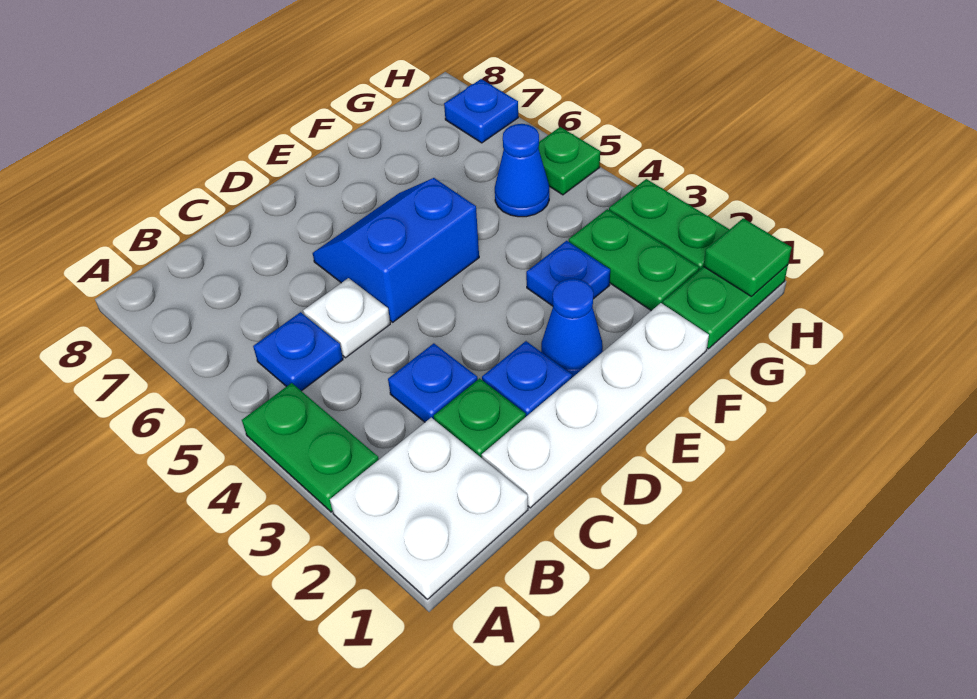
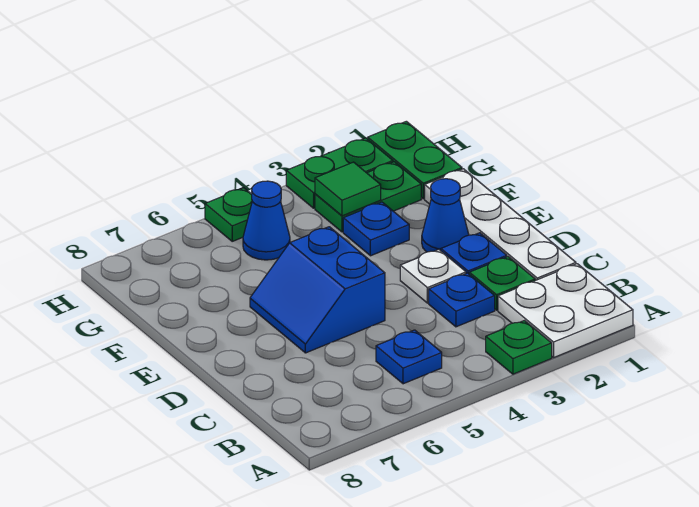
green plate A3:A4 level 1 -> green plate A3 level 1
white plate C5 level 1 -> white plate D3 level 1
green tile H1 level 2 -> green tile G3 level 2
blue plate H7 level 1 -> none

